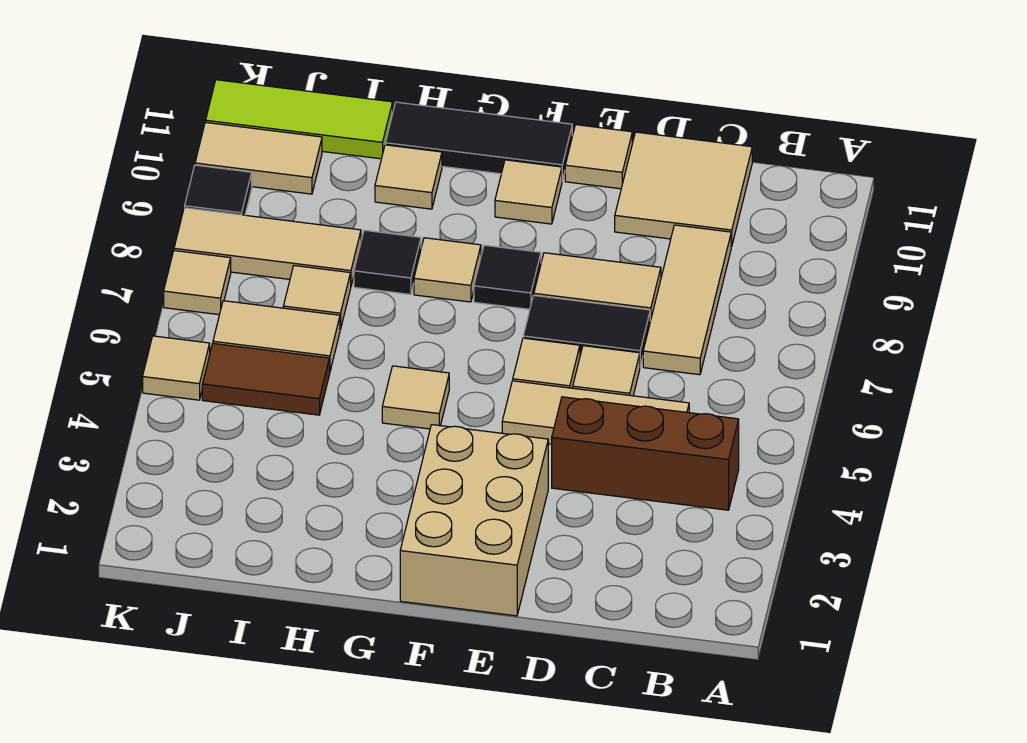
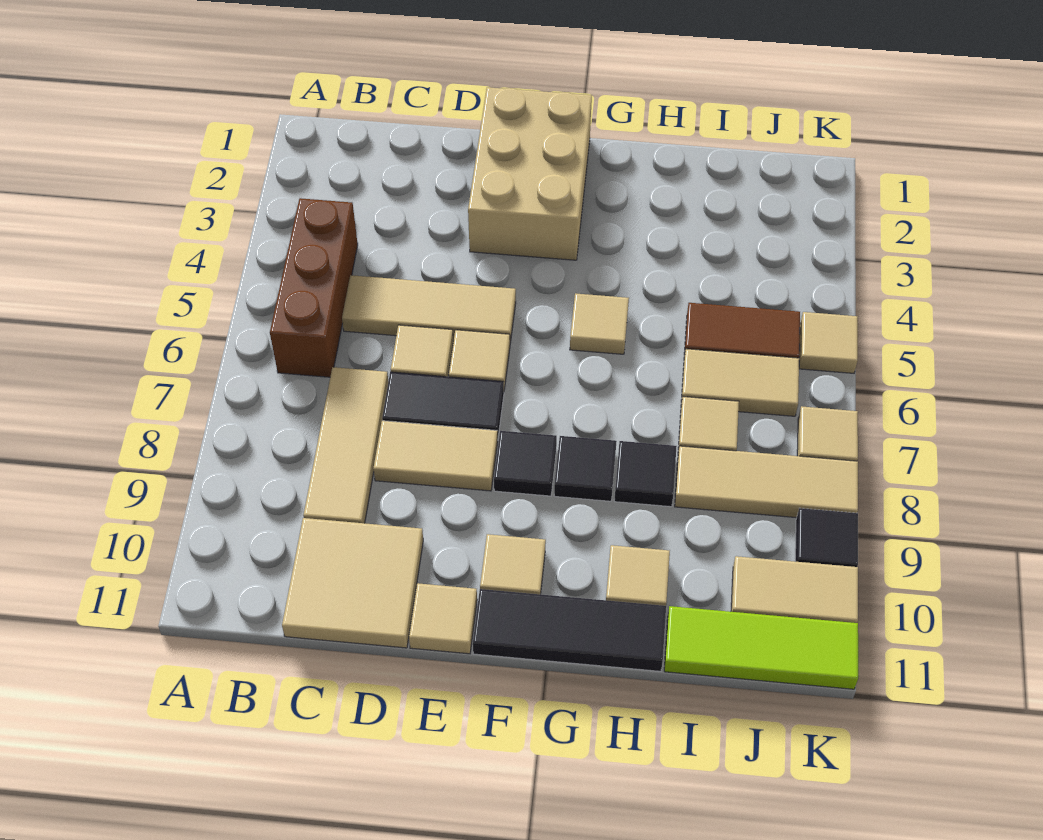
brown brick B4:D4 level 1 -> brown brick B4:B6 level 1
tan tile G8 level 1 -> black tile G8 level 1

